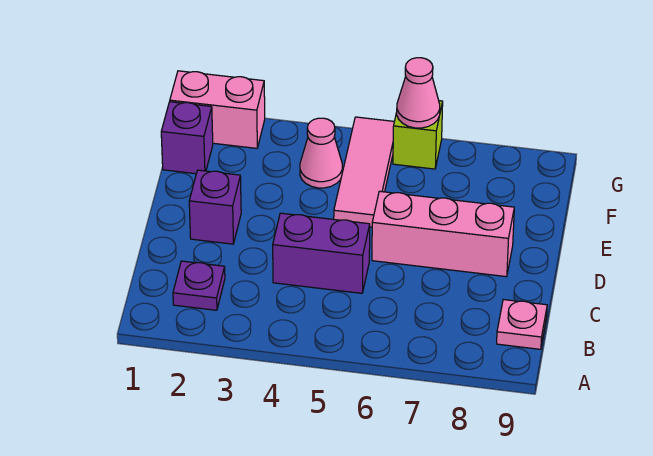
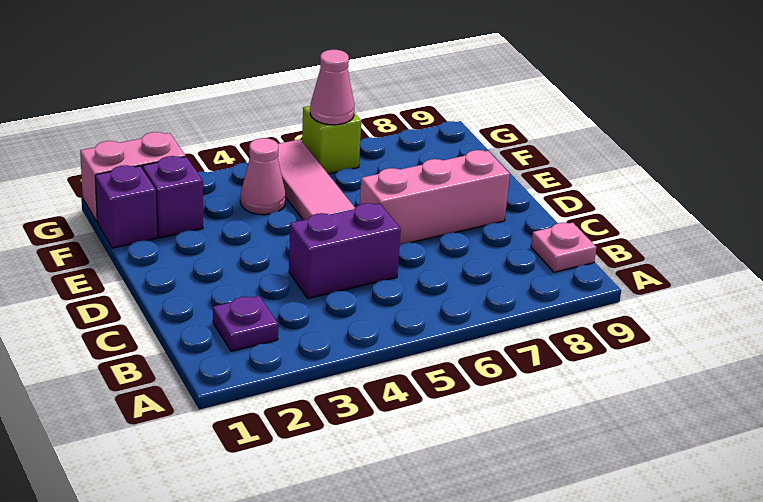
purple brick D2 level 1 -> purple brick F2 level 1

